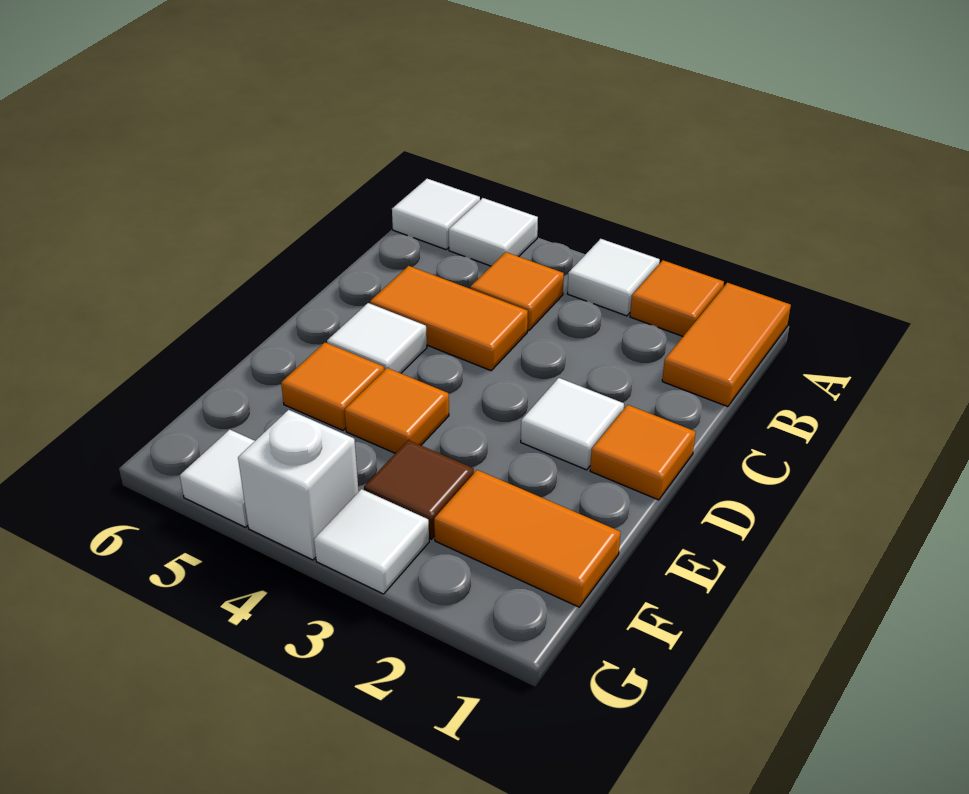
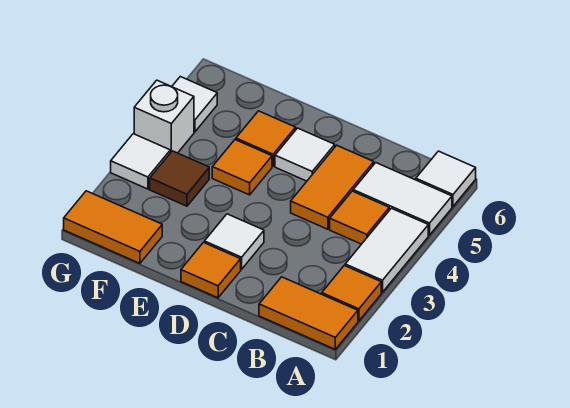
white tile A3 level 1 -> white tile A3:A4 level 1
white tile A5 level 1 -> white tile A5:B5 level 1
orange tile F1:F2 level 1 -> orange tile F1:G1 level 1

